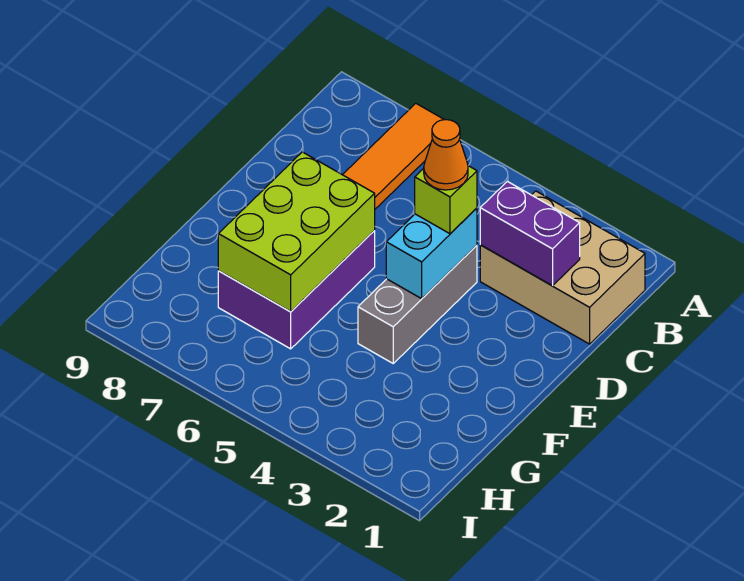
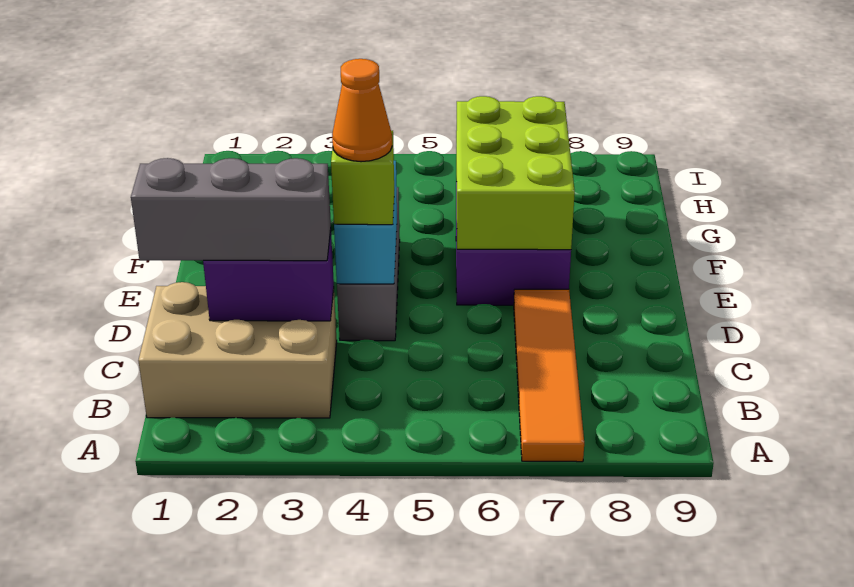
none -> grey brick C1:C3 level 3

